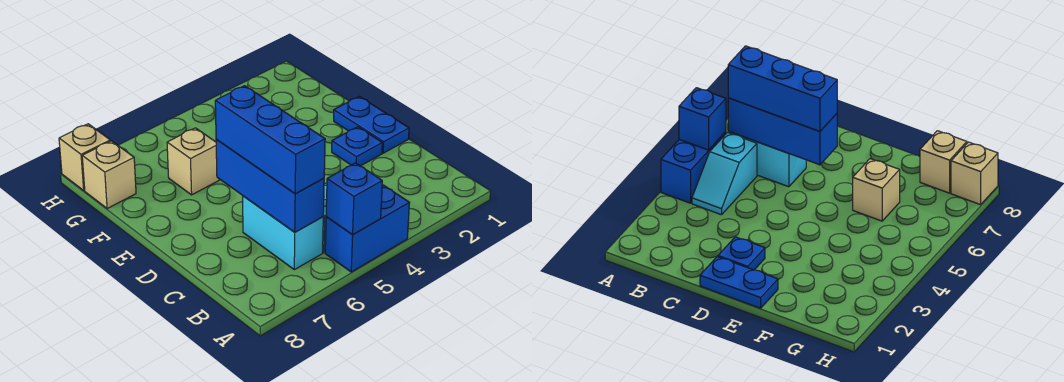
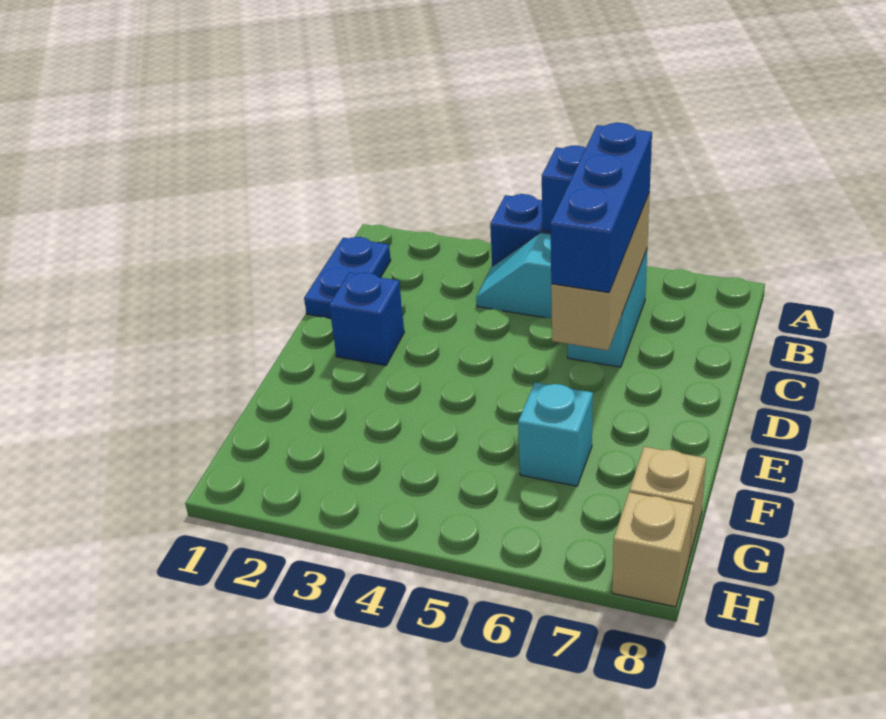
blue brick B6:D6 level 2 -> tan brick B6:D6 level 2
blue plate D1:E1 level 1 -> blue plate B1:C1 level 1
blue plate D2 level 1 -> blue brick D2 level 1
tan brick F6 level 1 -> cyan brick F6 level 1

